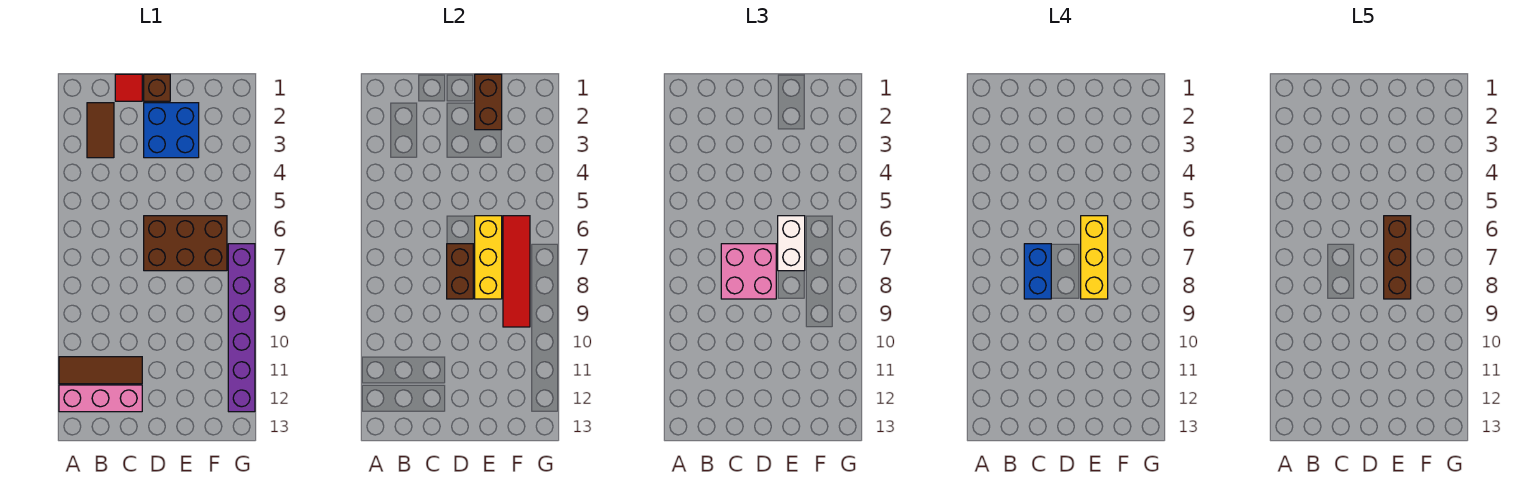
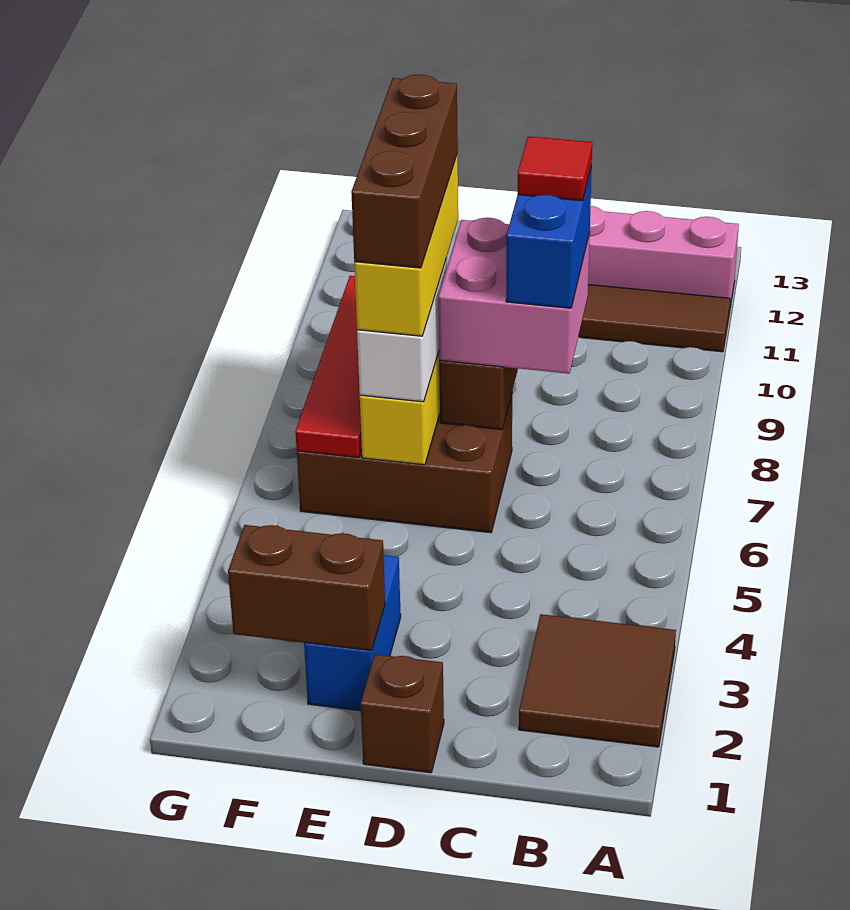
brown tile B2:B3 level 1 -> brown tile A2:B3 level 1
red tile C1 level 1 -> red tile C8 level 5
blue brick D2:E3 level 1 -> blue brick E2:E3 level 1
brown brick E1:E2 level 2 -> brown brick E2:F2 level 2
purple brick G7:G12 level 1 -> none

